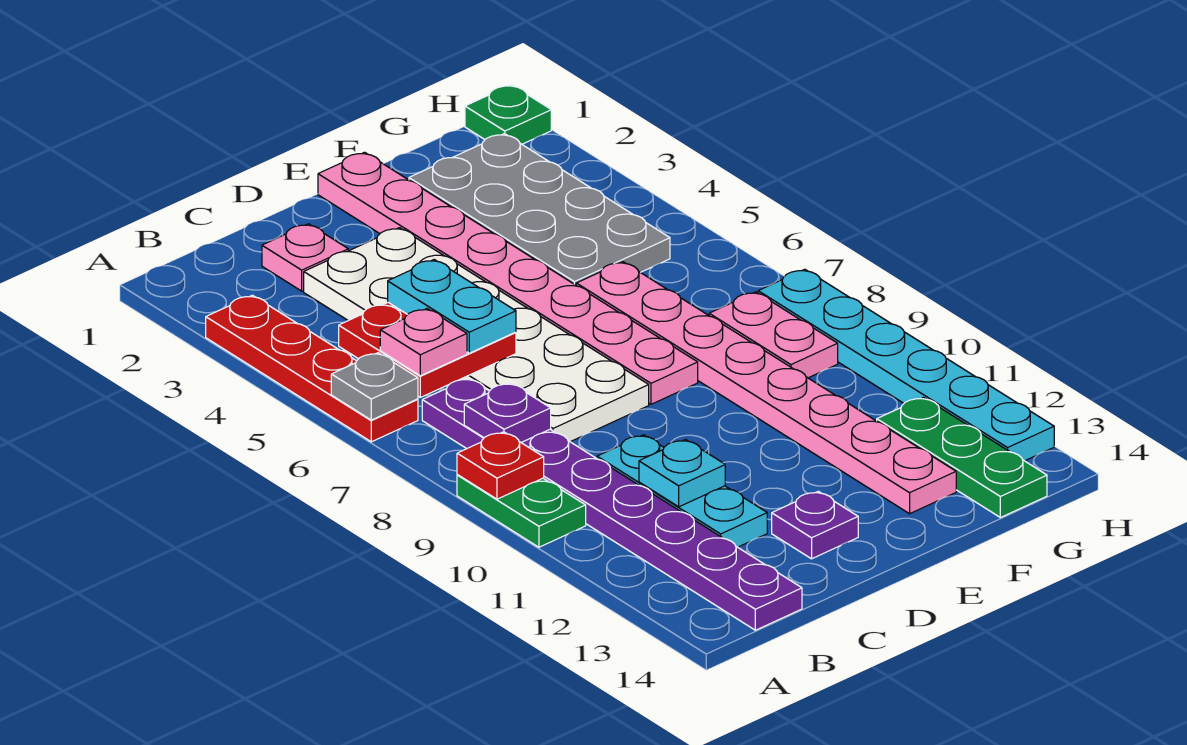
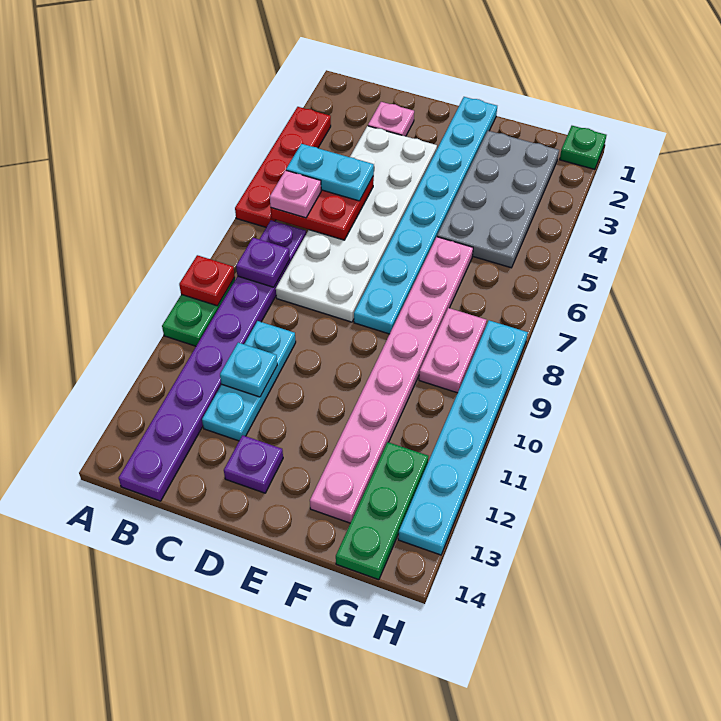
grey plate A6 level 2 -> none
cyan plate C5:C6 level 3 -> cyan plate B5:C5 level 3
pink plate E1:E8 level 1 -> cyan plate E1:E8 level 1

